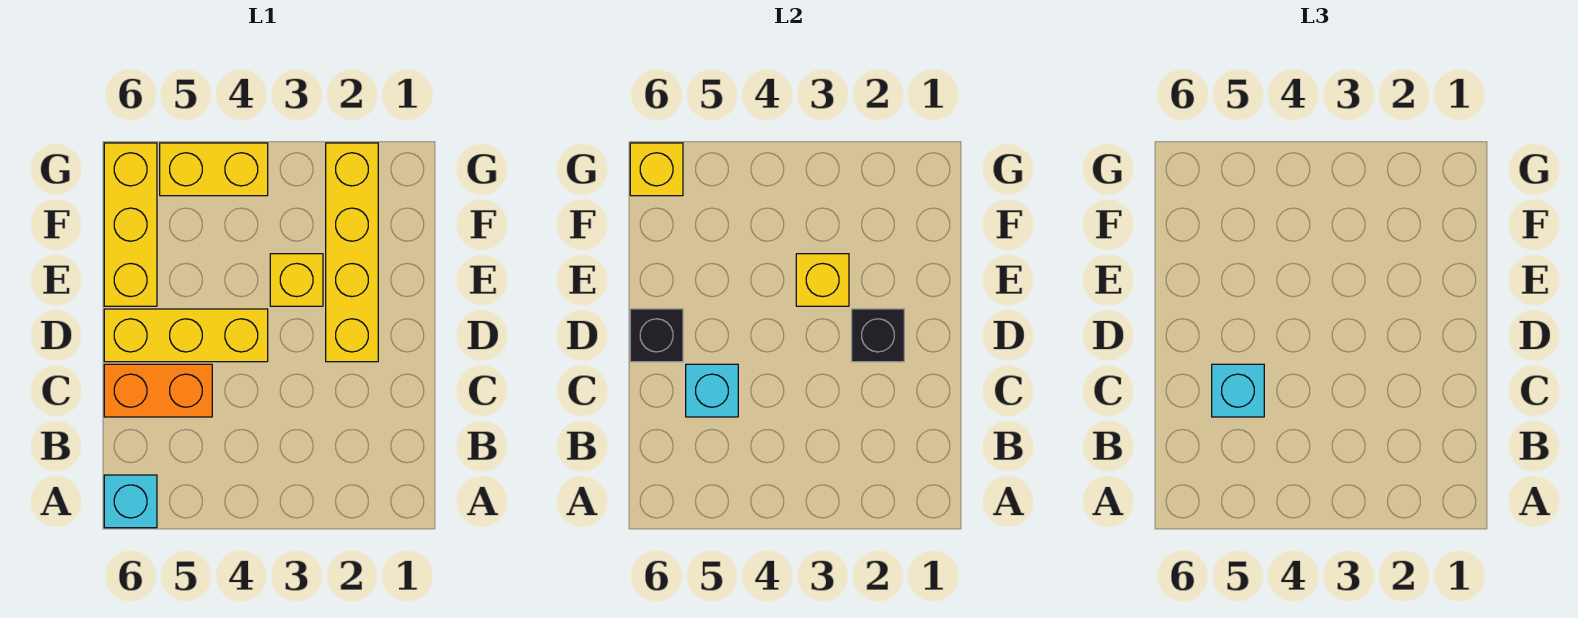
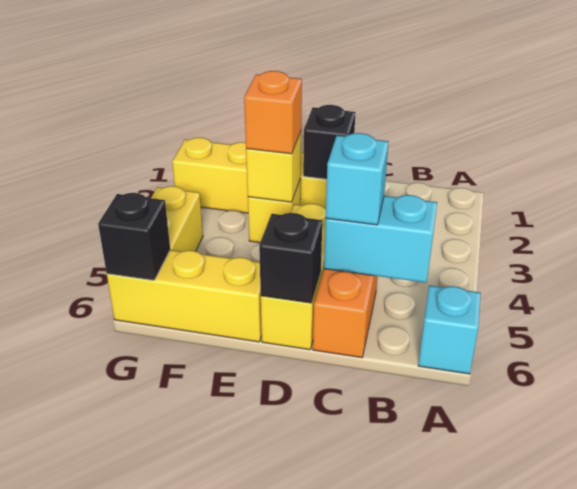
cyan brick C5 level 2 -> cyan brick B5:C5 level 2
none -> orange brick E3 level 3
yellow brick G6 level 2 -> black brick G6 level 2

